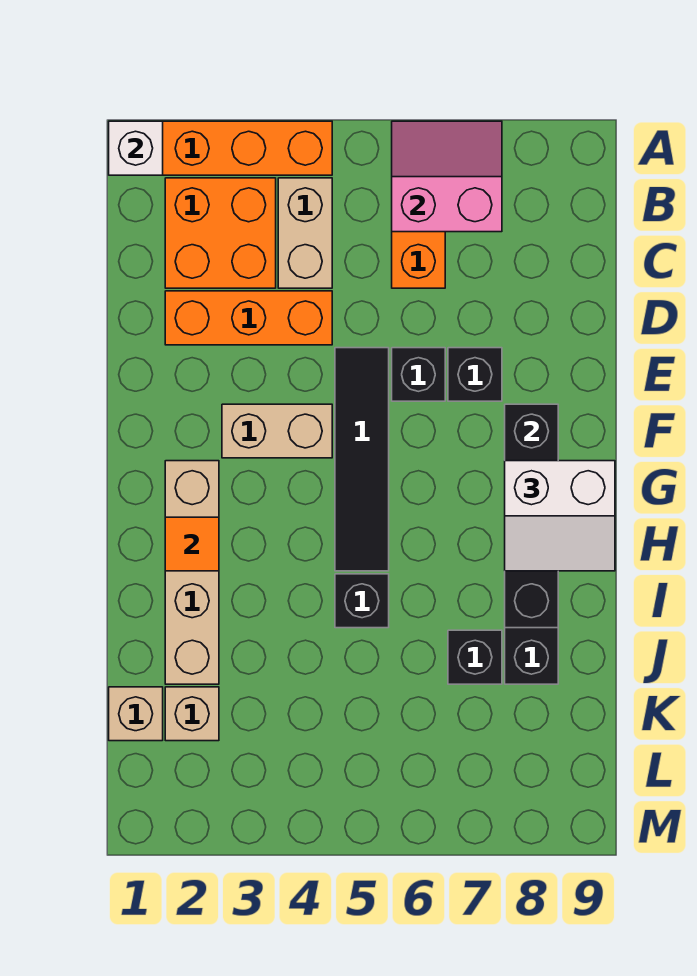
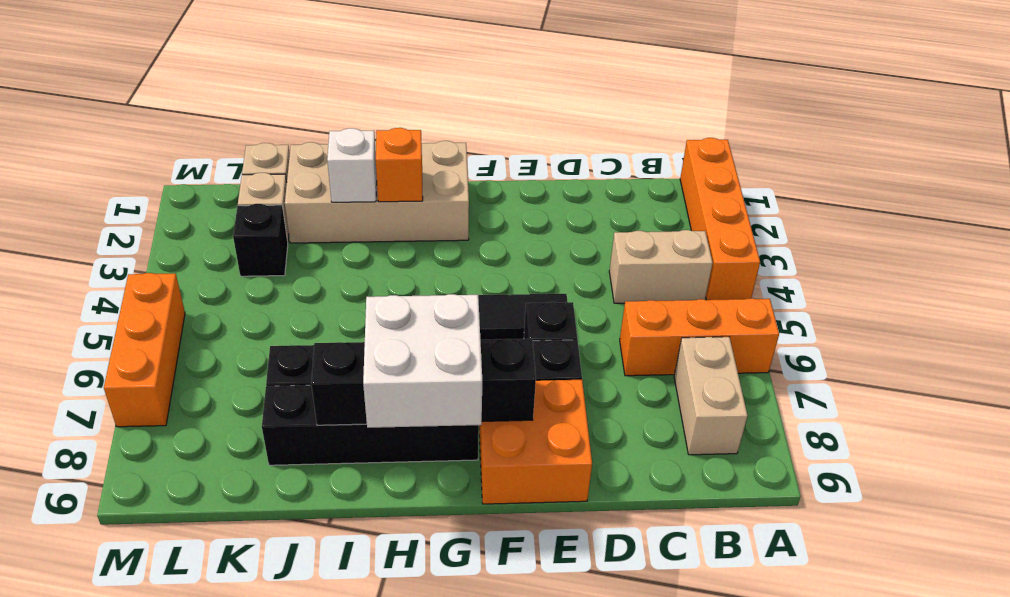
white brick A1 level 2 -> white brick I2 level 2
pink slope A6:B7 level 2 top B -> none
orange brick B2:C3 level 1 -> orange brick E8:F9 level 1
orange brick D2:D4 level 1 -> orange brick M5:M7 level 1
tan brick F3:F4 level 1 -> tan brick B7:B8 level 1
tan brick G2:J2 level 1 -> tan brick G1:J2 level 1
white slope G8:H9 level 3 top G -> white brick G8:H9 level 3
orange tile H2 level 2 -> orange brick H2 level 2
black brick I5 level 1 -> black brick K3 level 1

